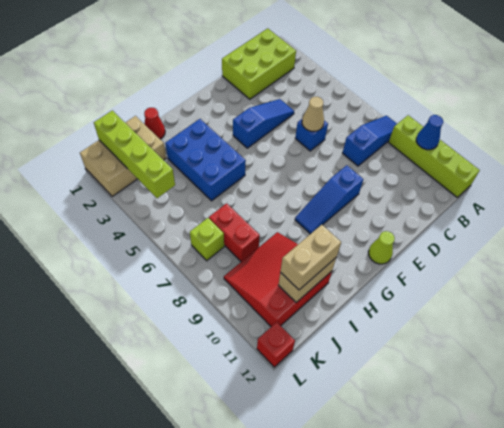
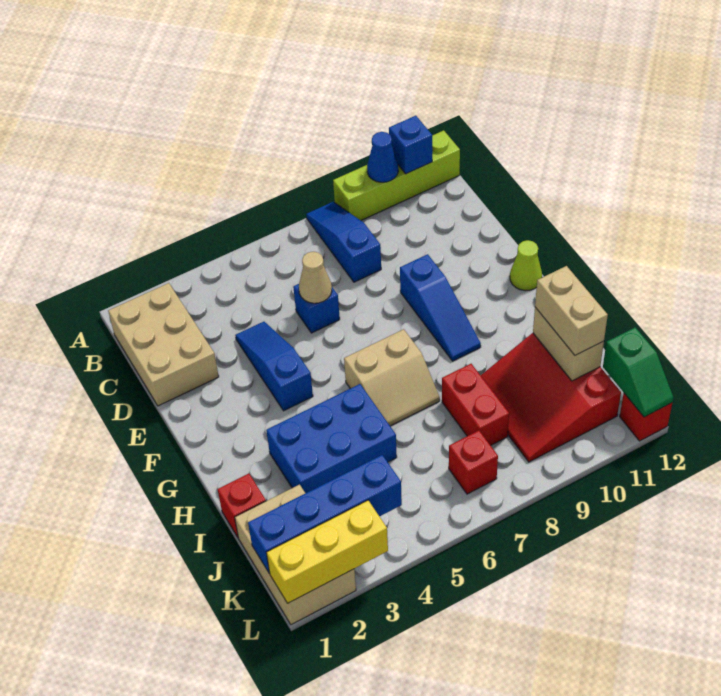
none -> blue brick A11 level 2
lime brick B1:D2 level 1 -> tan brick B1:D2 level 1
none -> tan slope G6:H7 level 1 top G
red cone I1 level 1 -> red brick I1 level 1
red brick J7:J8 level 1 -> red brick I8:J8 level 1
lime brick K1:K4 level 2 -> blue brick K1:K4 level 2
lime brick K7 level 1 -> red brick K7 level 1
none -> green slope K12:L12 level 2 top K
none -> yellow brick L1:L3 level 2

